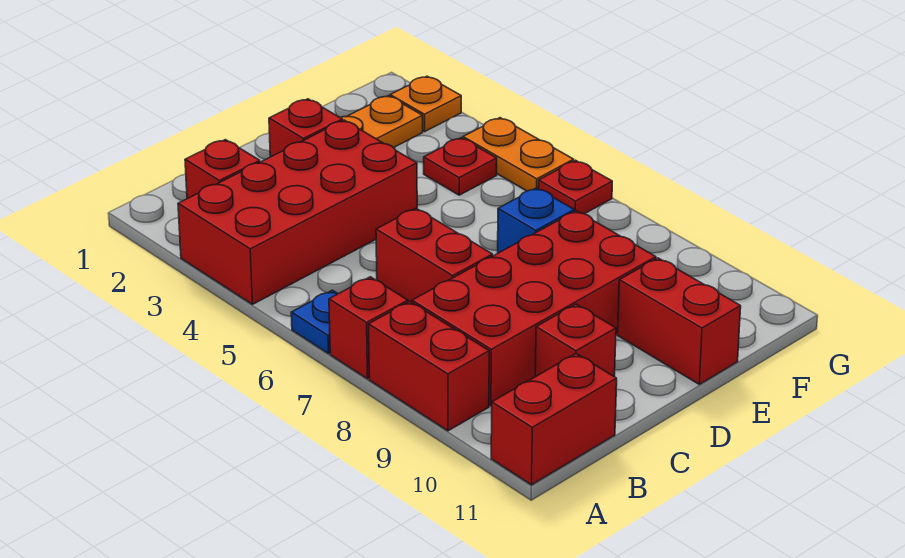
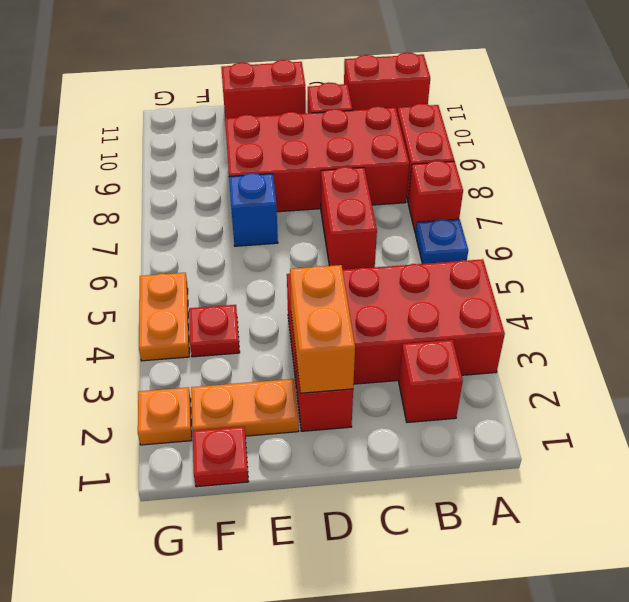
none -> orange brick D2:D3 level 2
red brick E10:E11 level 1 -> red brick D11:E11 level 1
red plate G6 level 1 -> red plate F1 level 1

